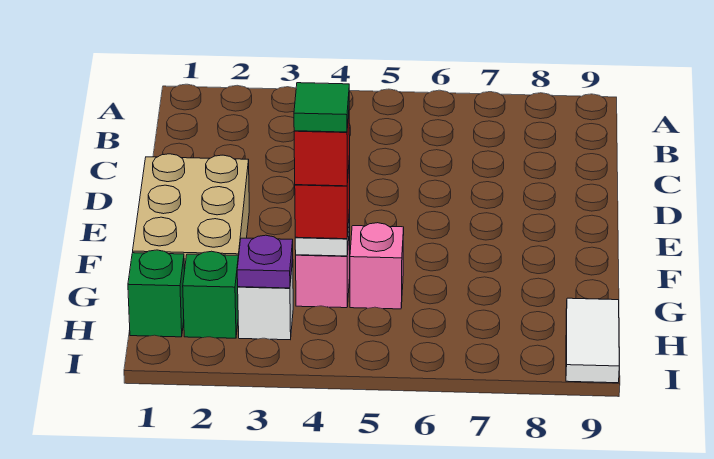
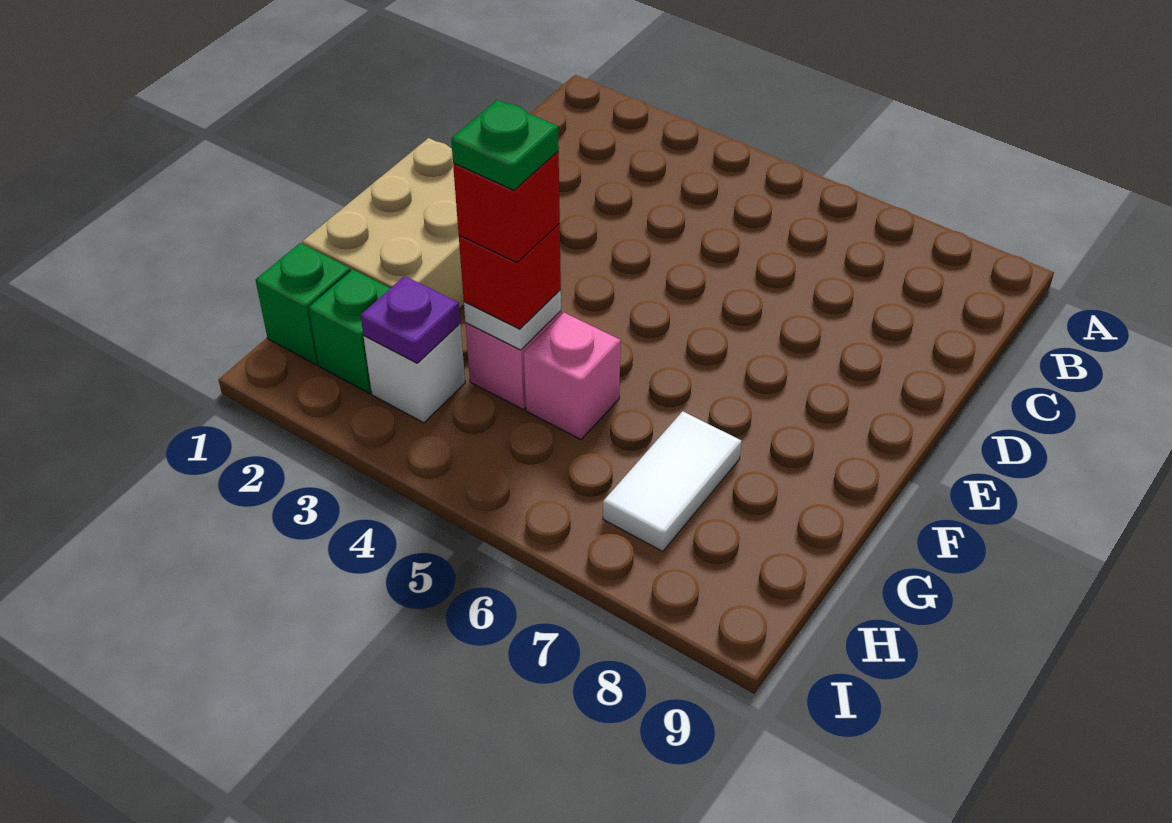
green tile G4 level 5 -> green plate G4 level 5
white tile H9:I9 level 1 -> white tile G7:H7 level 1

